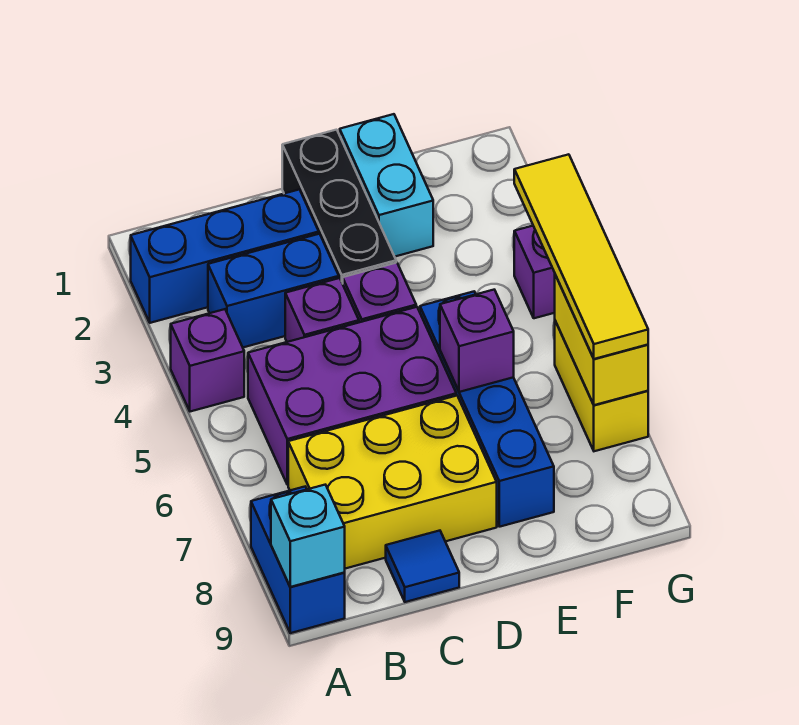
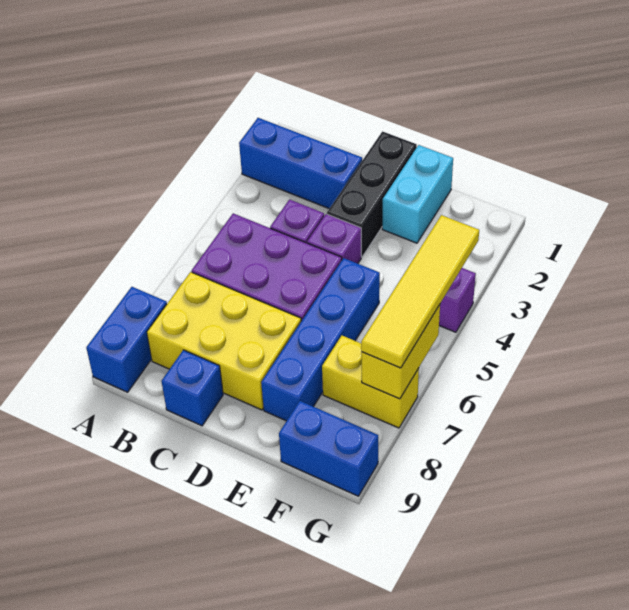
purple brick A4 level 1 -> none
cyan brick A9 level 2 -> none
blue brick B3:C3 level 1 -> blue brick F9:G9 level 1
blue tile C9 level 1 -> blue brick C9 level 1
purple brick E6 level 2 -> none
yellow brick G6:G7 level 1 -> yellow brick F7:G7 level 1

